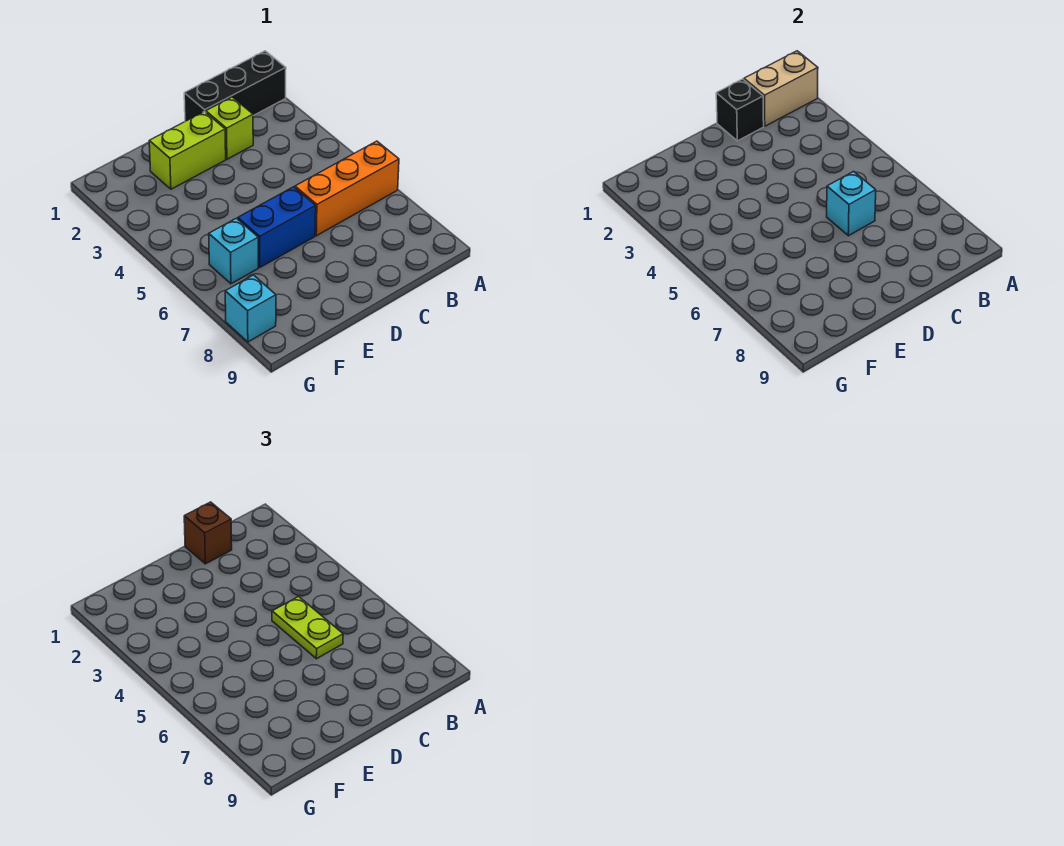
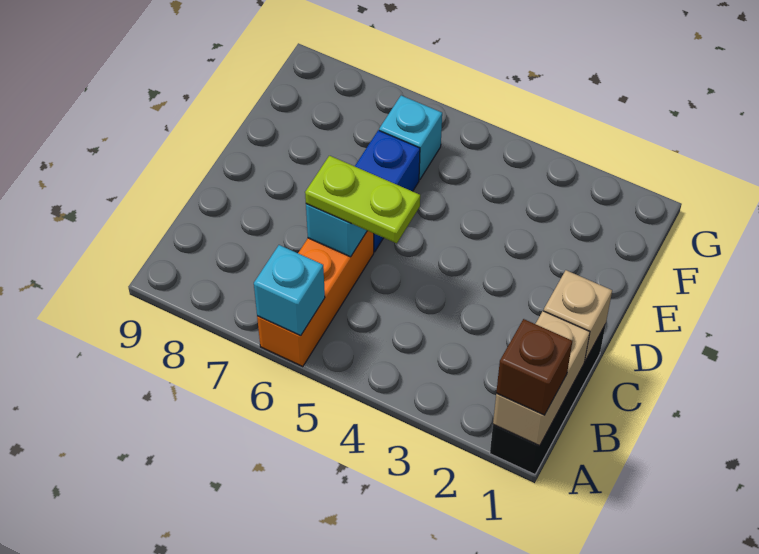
black brick C1 level 2 -> tan brick C1 level 2
brown brick C1 level 3 -> brown brick A1 level 3
lime brick C2 level 1 -> none
lime brick D2:E2 level 1 -> none
cyan brick G8 level 1 -> cyan brick A6 level 2

